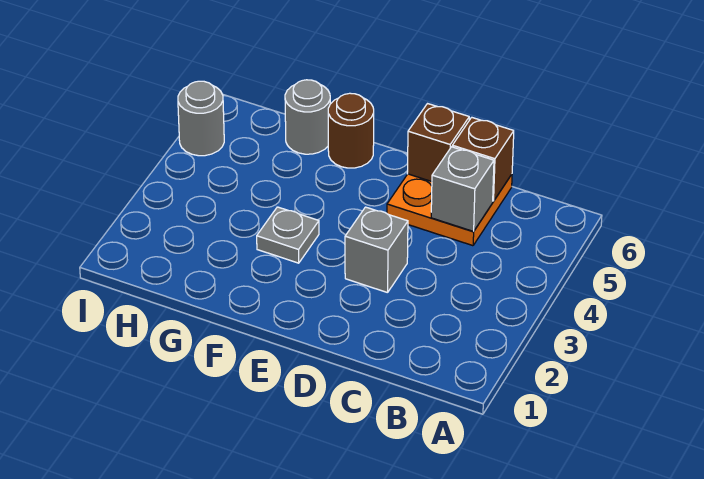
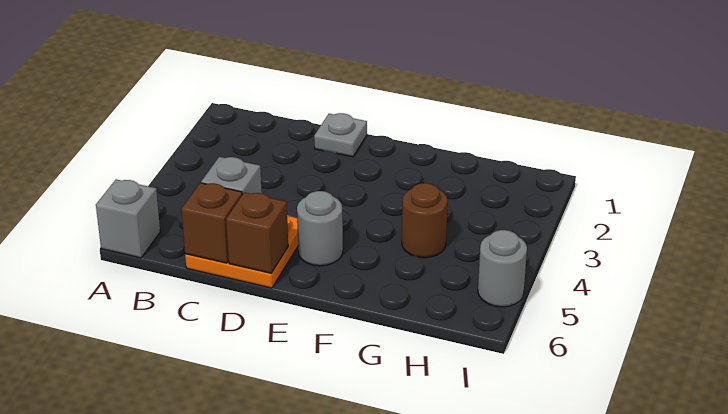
grey brick D3 level 1 -> grey brick A6 level 1
grey plate F3 level 1 -> grey plate D1 level 1
brown round brick F6 level 1 -> brown round brick G4 level 1
grey round brick G6 level 1 -> grey round brick E5 level 1

